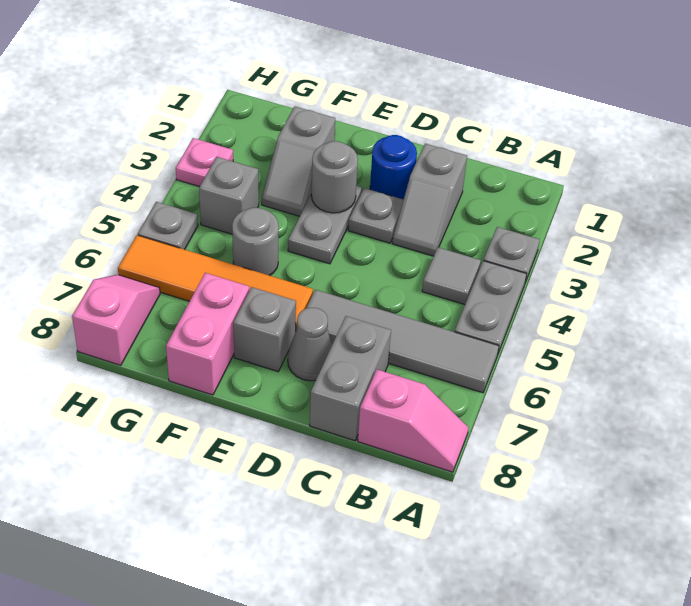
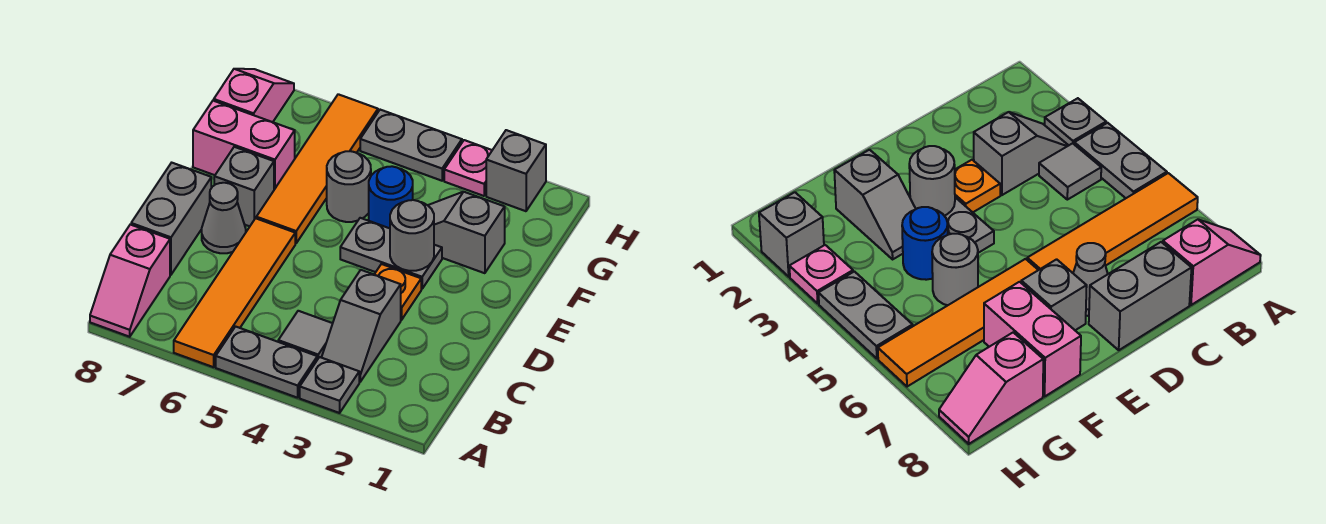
grey tile A6:D6 level 1 -> orange tile A6:D6 level 1
grey slope C2:C3 level 1 top 2 -> grey slope B3:C3 level 1 top C
grey brick C7:C8 level 1 -> grey brick C8:D8 level 1
blue round brick D2 level 1 -> blue round brick F4 level 1
grey plate D3 level 1 -> orange plate D3 level 1
grey brick G4 level 1 -> grey brick H2 level 1
grey plate H5 level 1 -> grey plate H4:H5 level 1
pink slope H7:H8 level 1 top 8 -> pink slope G8:H8 level 1 top G

